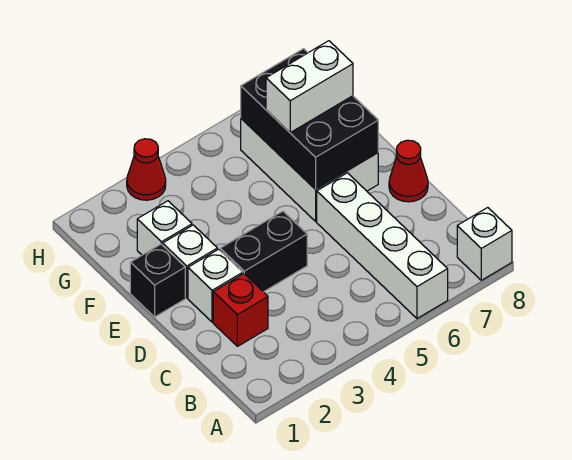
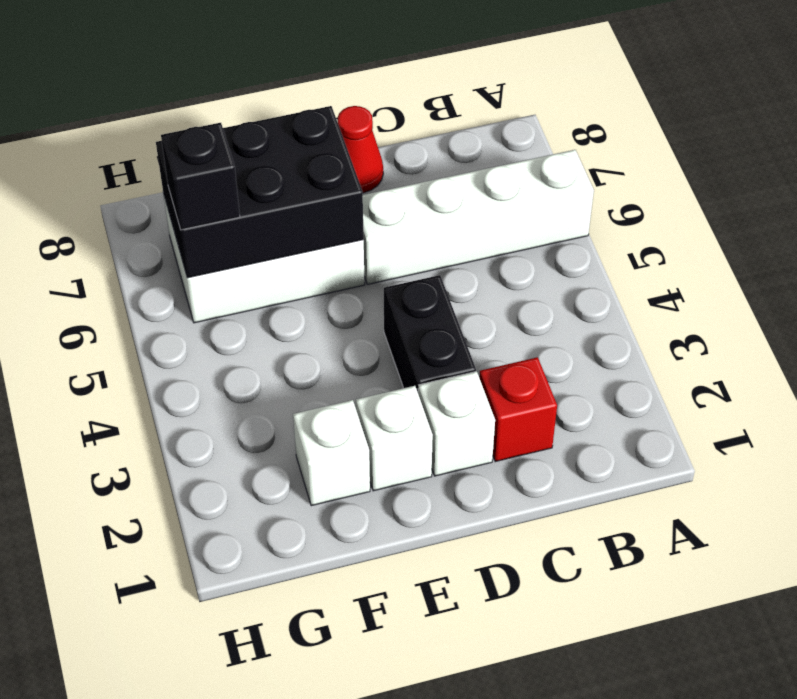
white brick A8 level 1 -> none
black brick E1 level 1 -> black brick G6 level 3
white brick F6:F7 level 3 -> none
red cone H3 level 1 -> none

